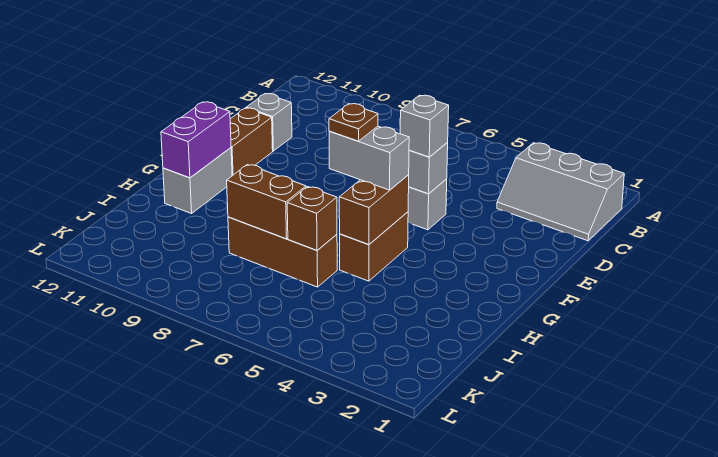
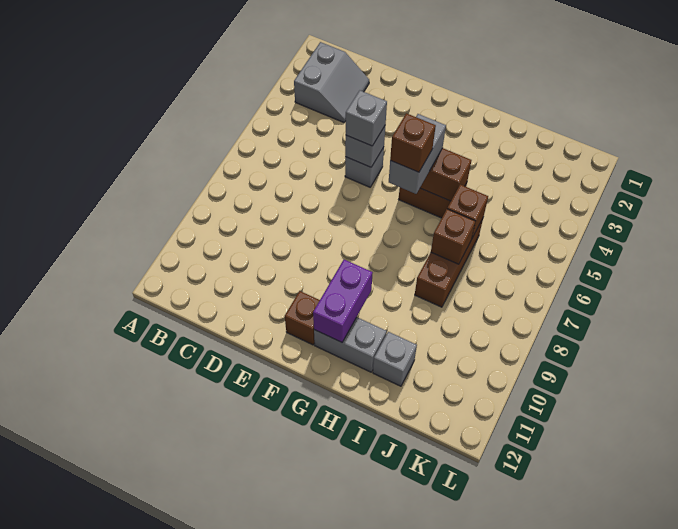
grey slope B1:C3 level 1 top B -> grey slope B2:C3 level 1 top B
grey brick D11 level 1 -> grey brick I11 level 1
brown brick E11:F11 level 1 -> brown brick F11 level 1
brown plate G6 level 4 -> brown brick G6 level 4
purple brick G11:H11 level 2 -> purple brick G10:G11 level 2
brown brick I7:I8 level 2 -> brown brick I7 level 2

